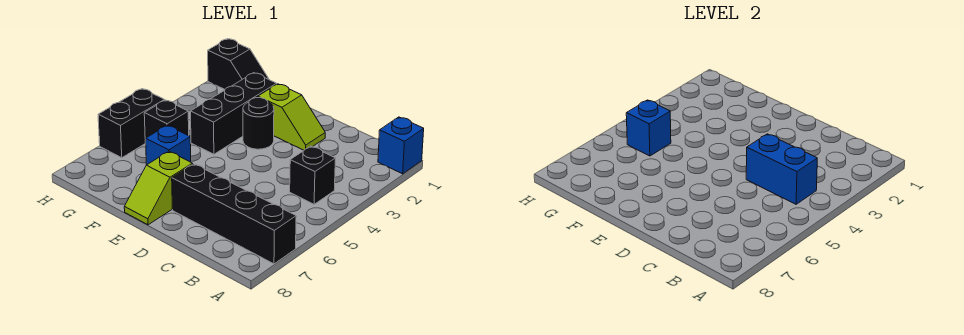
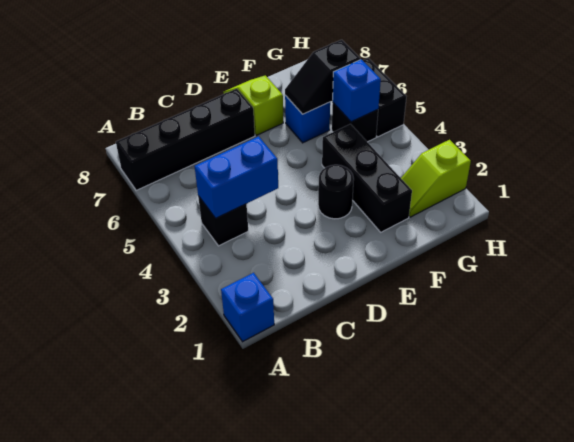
lime slope D2:E2 level 1 top E -> lime slope G2:H2 level 1 top H
black slope G1:H1 level 1 top H -> black slope F6:G6 level 2 top G

